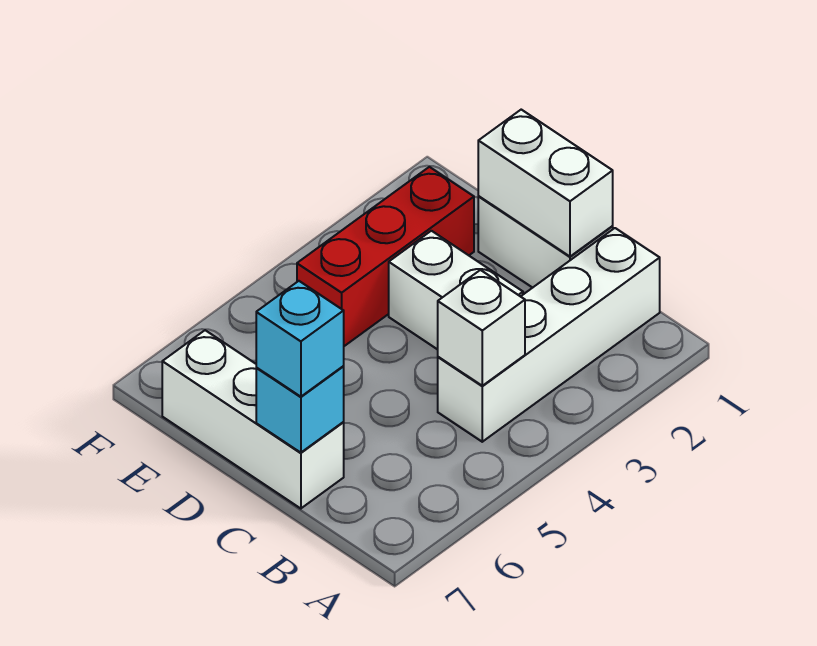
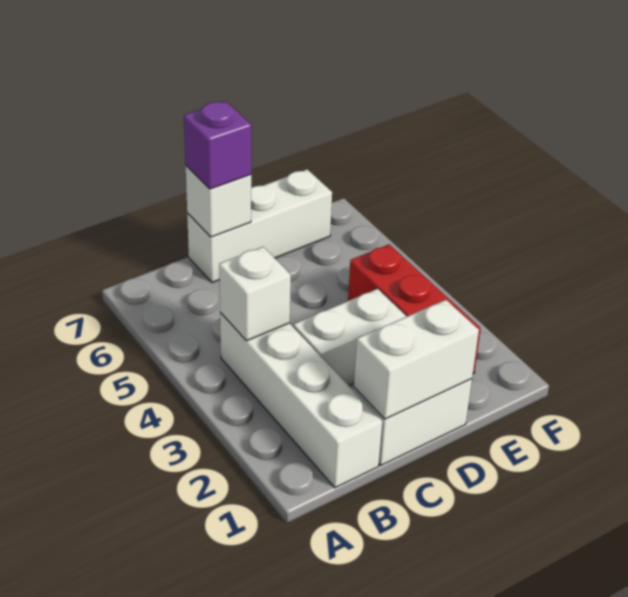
cyan brick C7 level 2 -> white brick C7 level 2
cyan brick C7 level 3 -> purple brick C7 level 3

